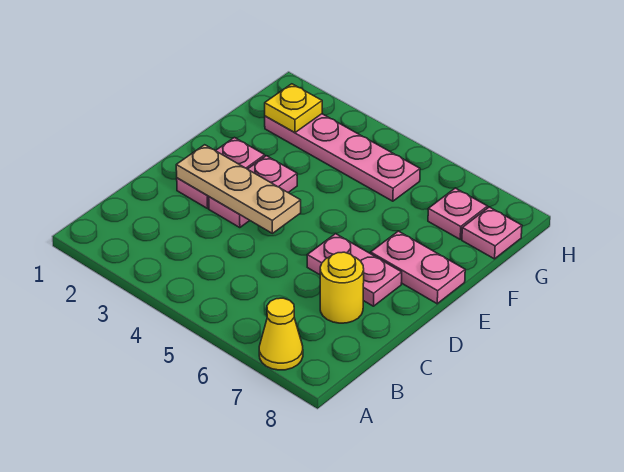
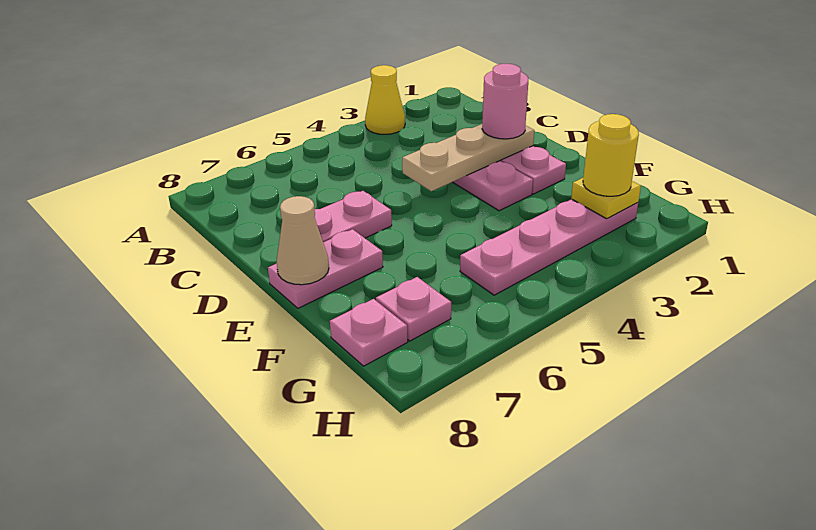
yellow cone A7 level 1 -> yellow cone A3 level 1
yellow round brick C7 level 1 -> yellow round brick G2 level 3
none -> pink round brick D2 level 3
none -> tan cone E8 level 2

